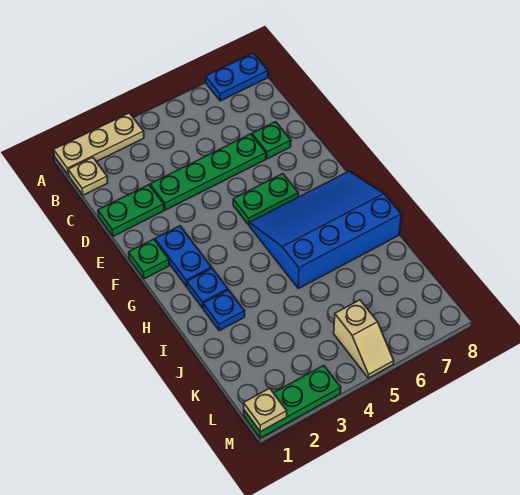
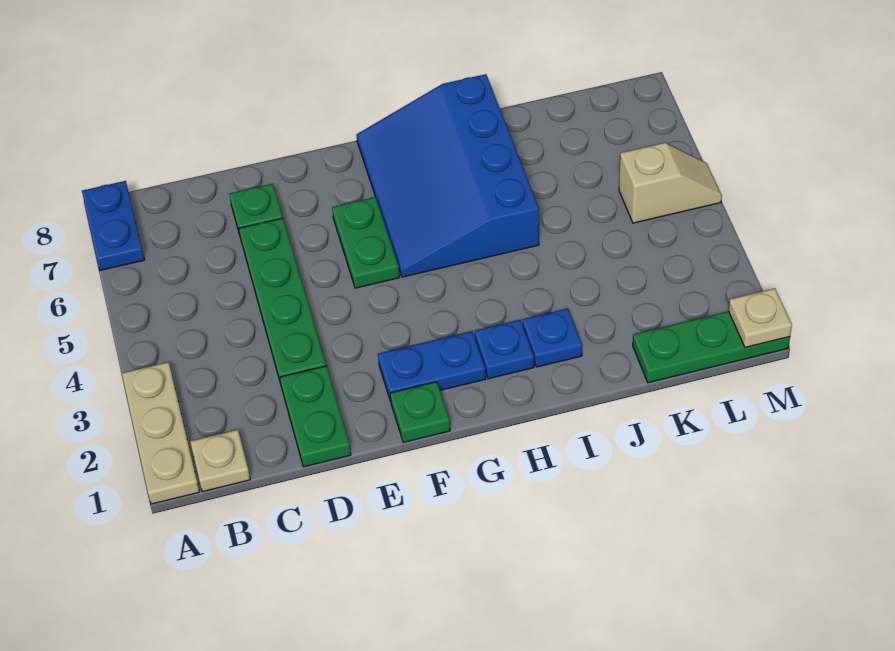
green plate M1:M3 level 1 -> green plate K1:M1 level 1

